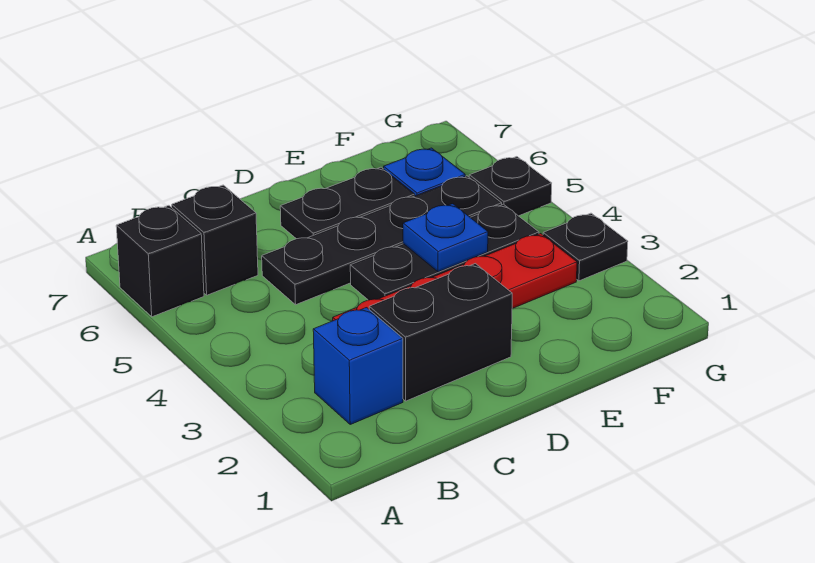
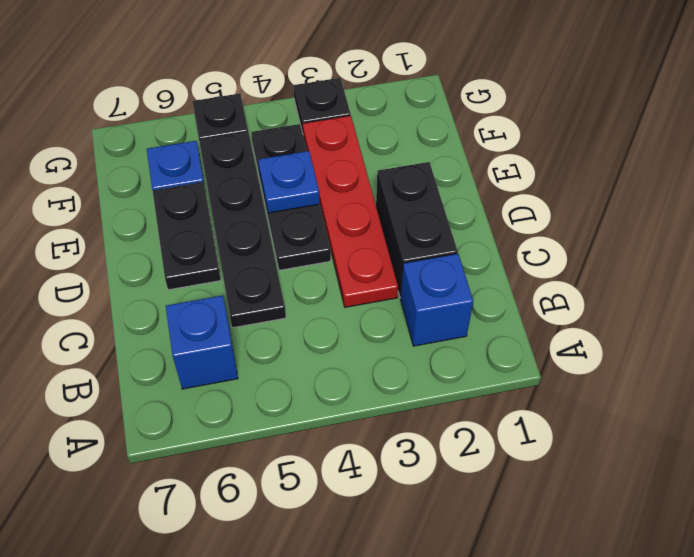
black brick A6 level 1 -> none
black brick B6 level 1 -> blue brick B6 level 1

